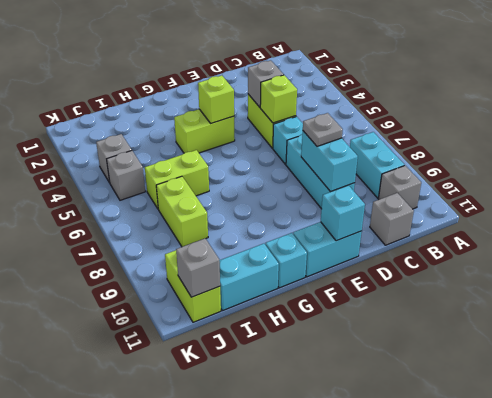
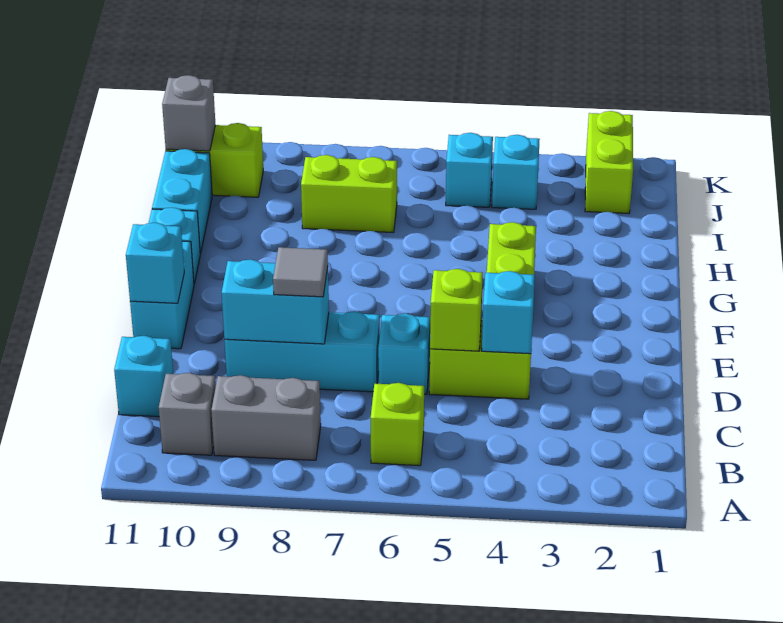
cyan brick B8:B9 level 1 -> grey brick B8:B9 level 1
grey brick C11 level 1 -> cyan brick C11 level 1
grey brick D4 level 2 -> cyan brick D4 level 2
grey plate D8 level 3 -> grey tile D8 level 3
lime brick F4 level 2 -> lime brick B6 level 1
lime brick H6:I6 level 1 -> lime brick J2:K2 level 1
grey brick J4 level 1 -> cyan brick J4 level 1
grey brick J5 level 1 -> cyan brick J5 level 1

